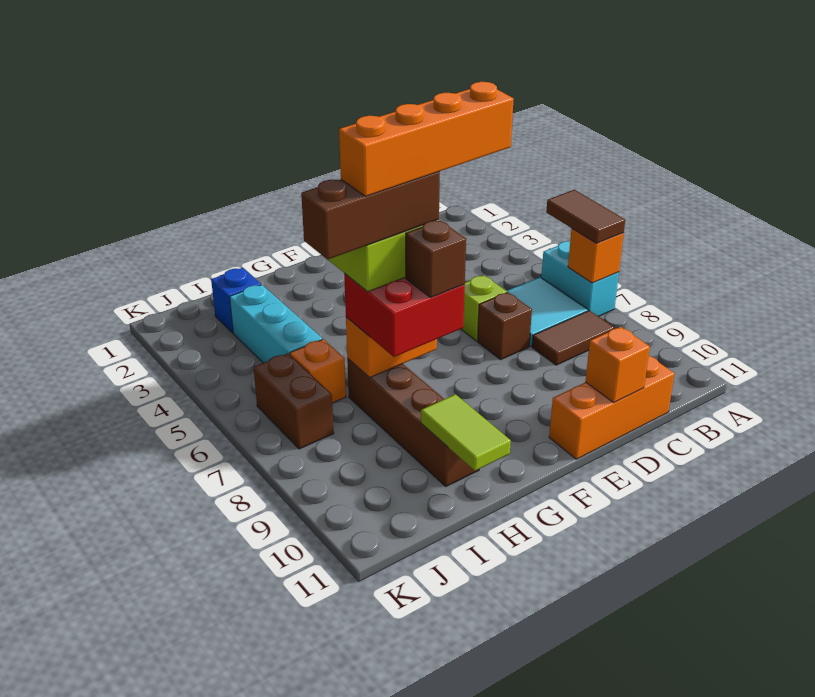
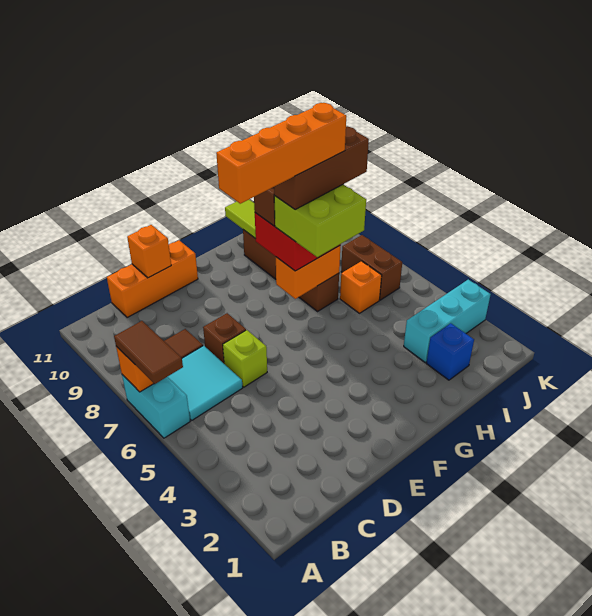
cyan brick I3:I5 level 1 -> cyan brick I3:K3 level 1

